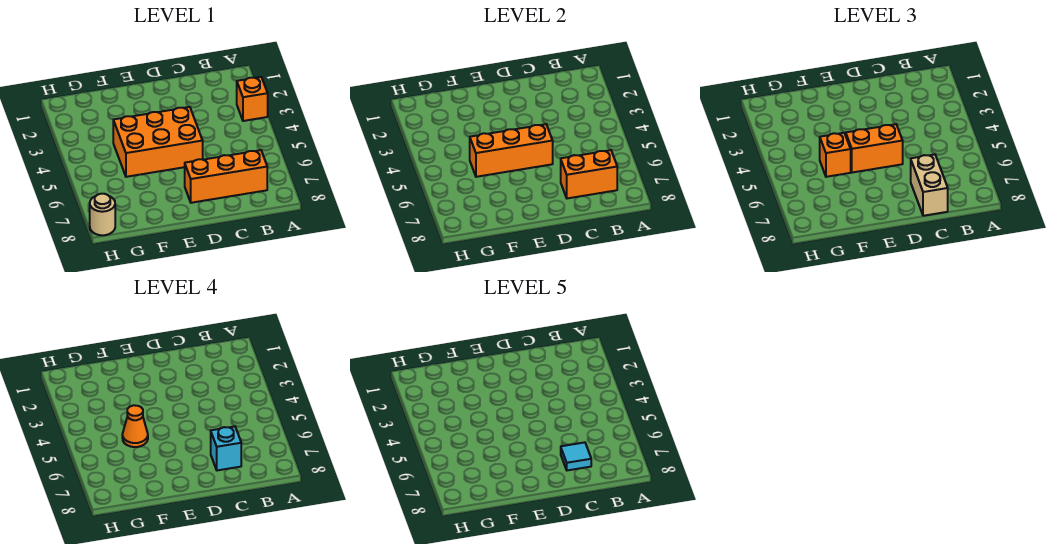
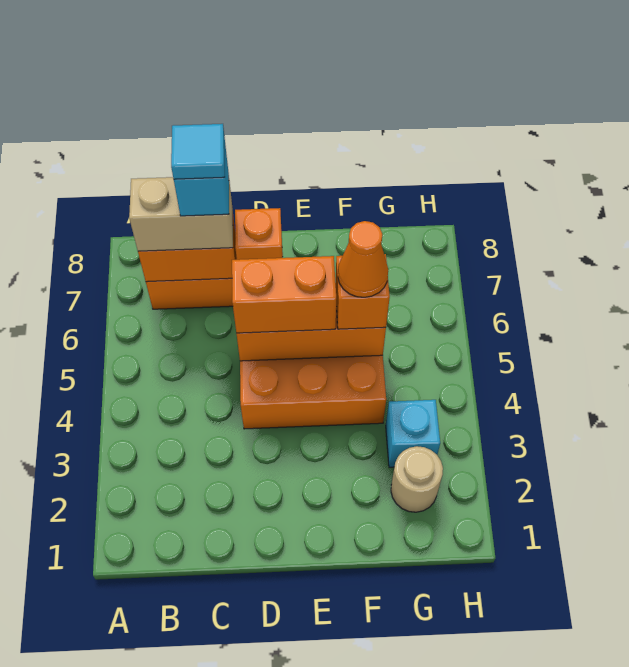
orange brick A3 level 1 -> orange brick D7 level 2
tan brick C7:C8 level 3 -> tan brick B7:C7 level 3
none -> cyan brick G3 level 1
tan round brick H8 level 1 -> tan round brick G2 level 1

